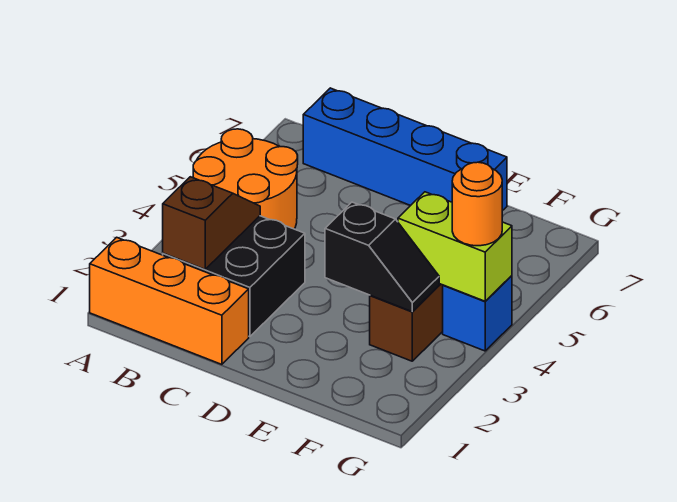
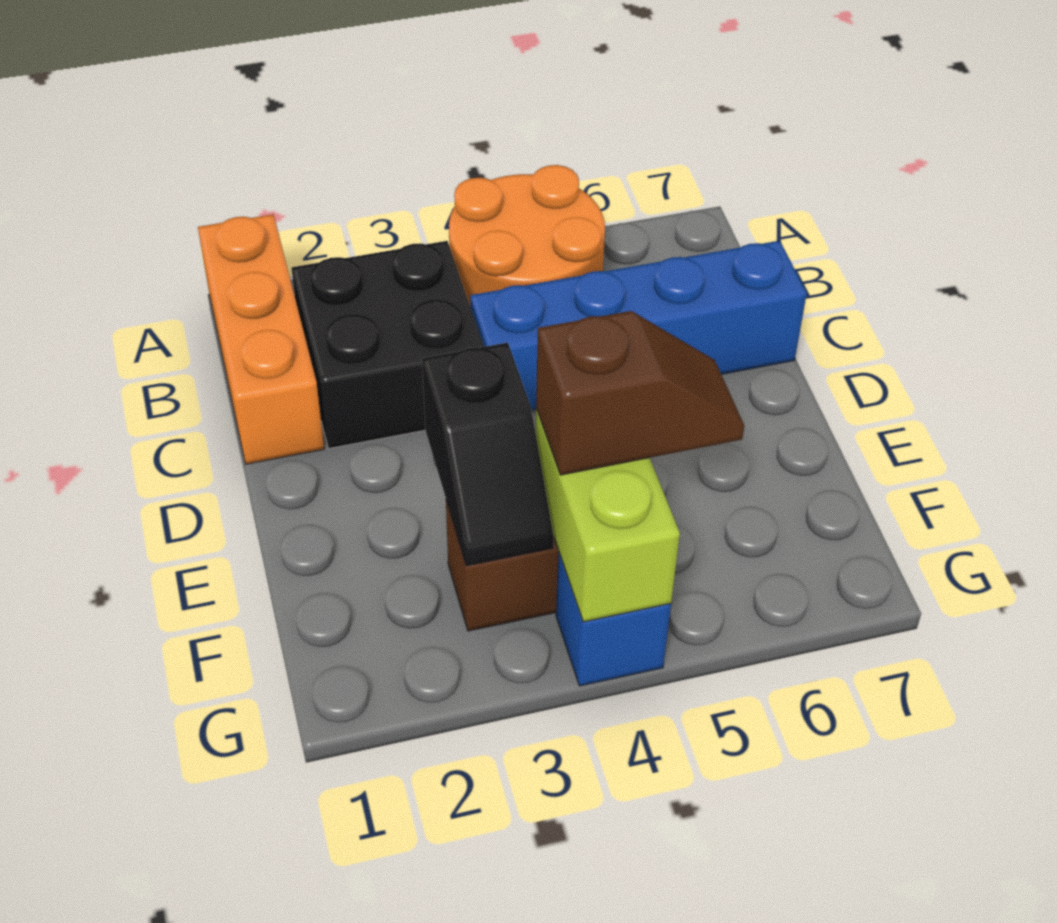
brown slope B2:B3 level 2 top 2 -> brown slope F4:F5 level 3 top 4
blue brick B7:E7 level 1 -> blue brick C4:C7 level 1
orange round brick G4 level 3 -> none

